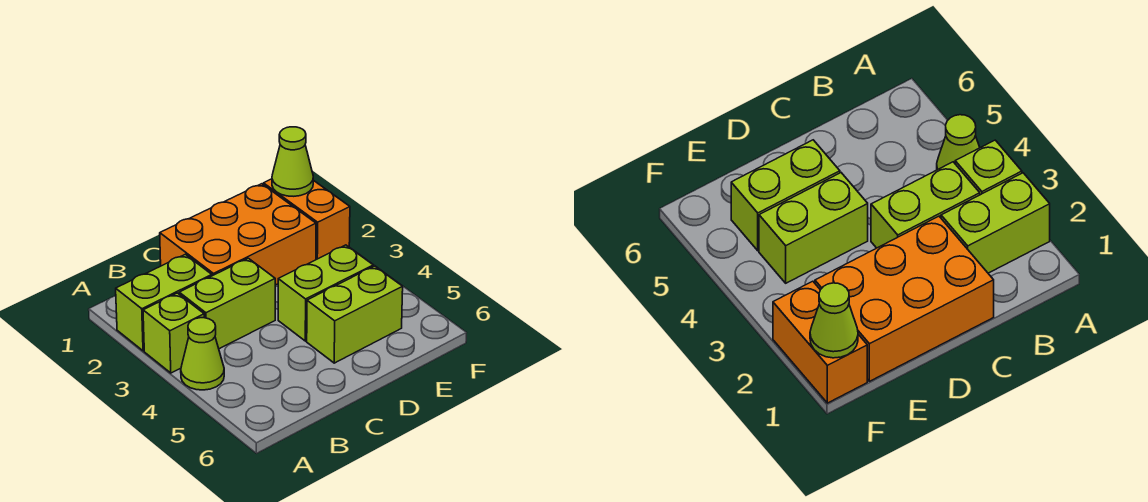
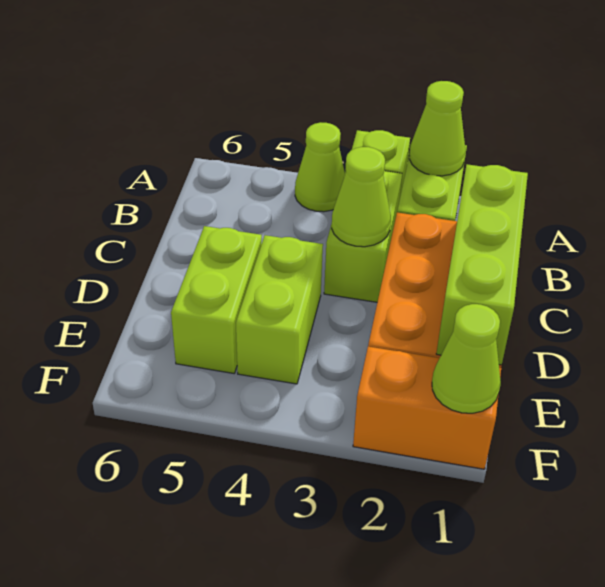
none -> lime cone A2 level 2
none -> lime brick C1:E1 level 2
none -> lime cone C3 level 2

